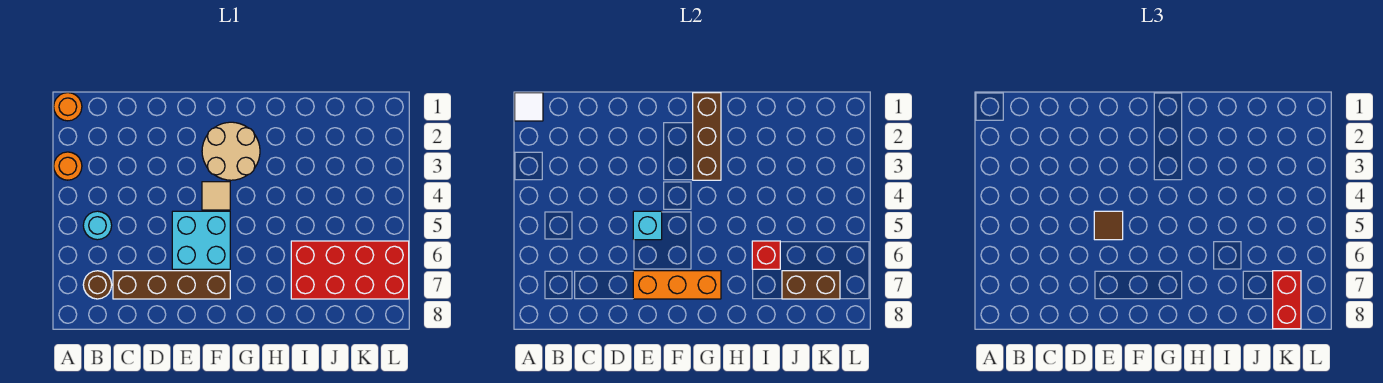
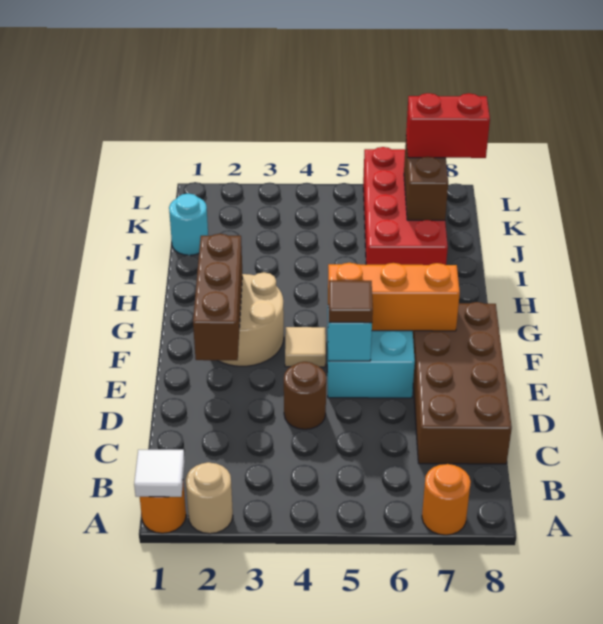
none -> tan round brick A2 level 1
orange round brick A3 level 1 -> orange round brick A7 level 1
cyan round brick B5 level 1 -> cyan round brick J1 level 1
brown round brick B7 level 1 -> brown round brick D4 level 1
brown brick C7:F7 level 1 -> brown brick C7:F8 level 1
orange brick E7:G7 level 2 -> orange brick F5:F7 level 2
brown brick G1:G3 level 2 -> brown brick E2:G2 level 2
red brick I6 level 2 -> none

